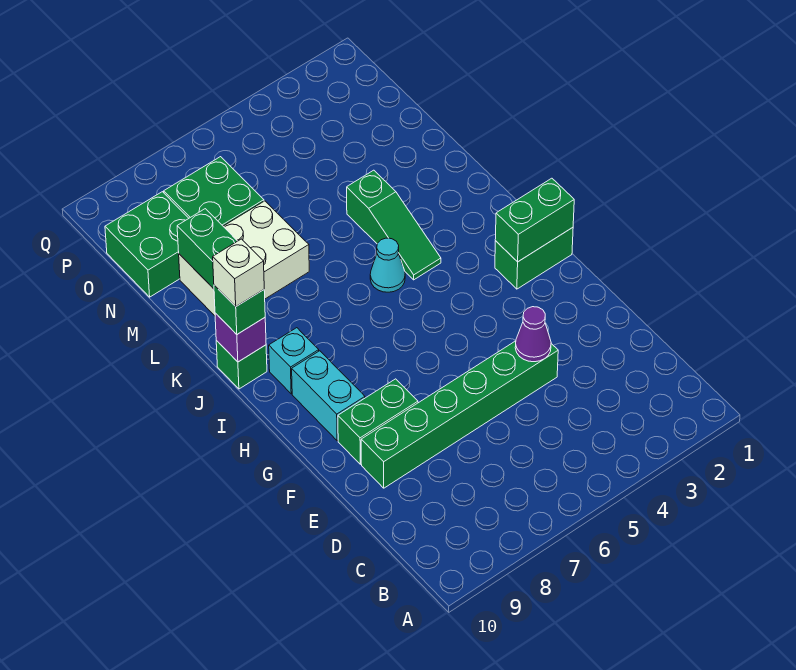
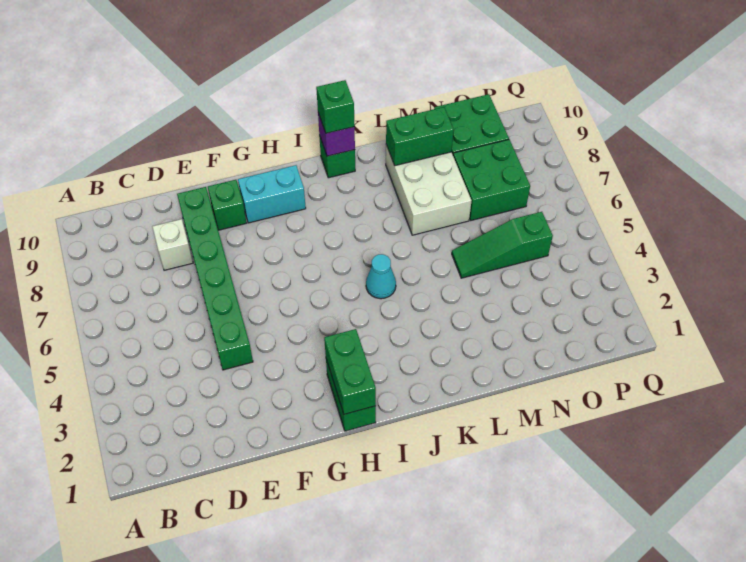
purple cone E4 level 2 -> none
green brick F8:F9 level 1 -> green brick F9 level 1
cyan brick I9 level 1 -> none
green slope J4:L4 level 1 top L -> green slope M5:O5 level 1 top O
white brick J10 level 4 -> white brick D8 level 1

